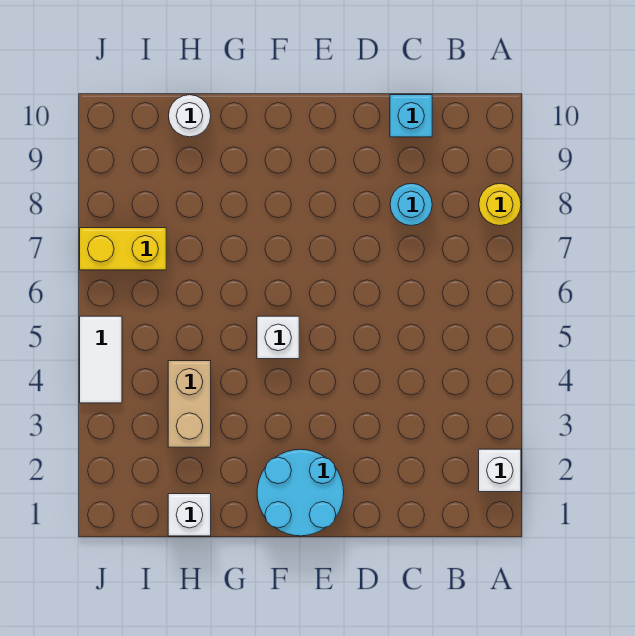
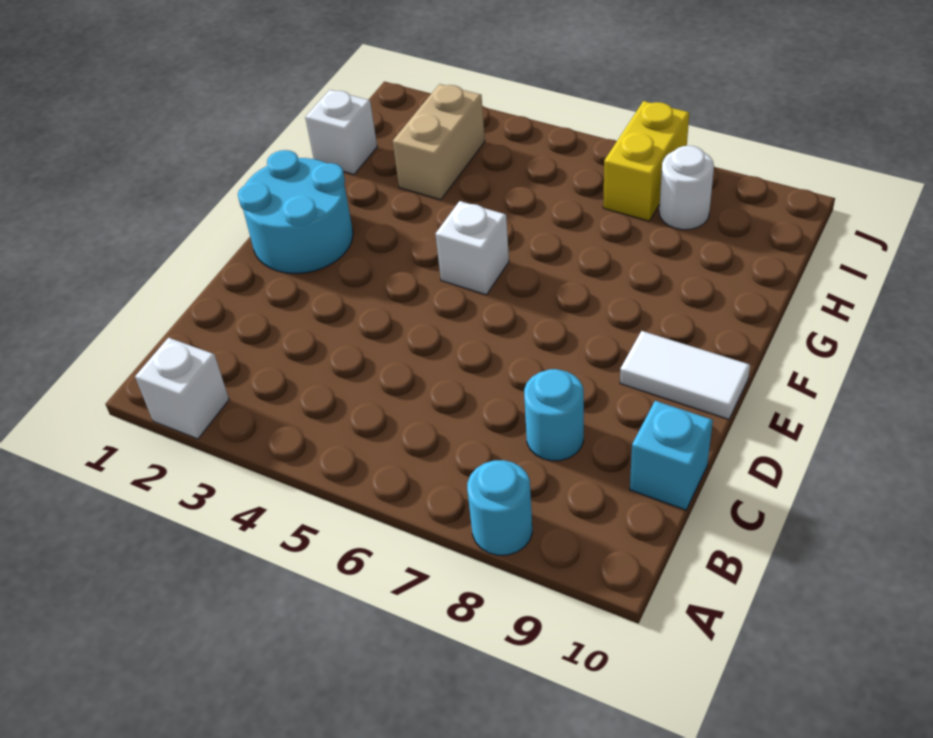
yellow round brick A8 level 1 -> cyan round brick A8 level 1
tan brick H3:H4 level 1 -> tan brick H3:I3 level 1
white round brick H10 level 1 -> white round brick I8 level 1
white tile J4:J5 level 1 -> white tile E9:E10 level 1

